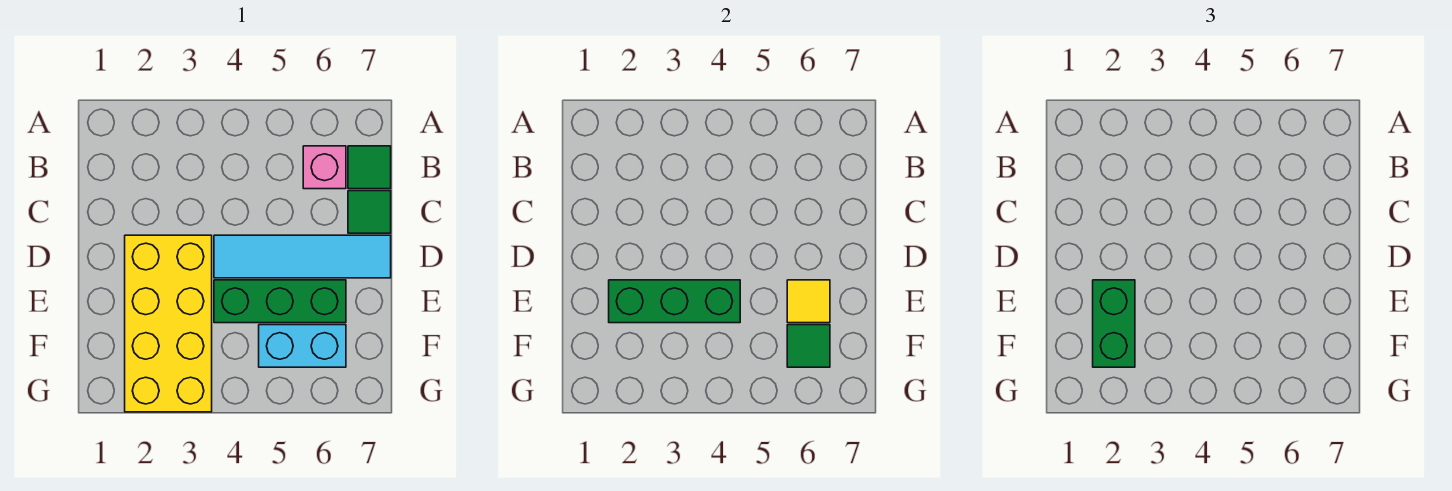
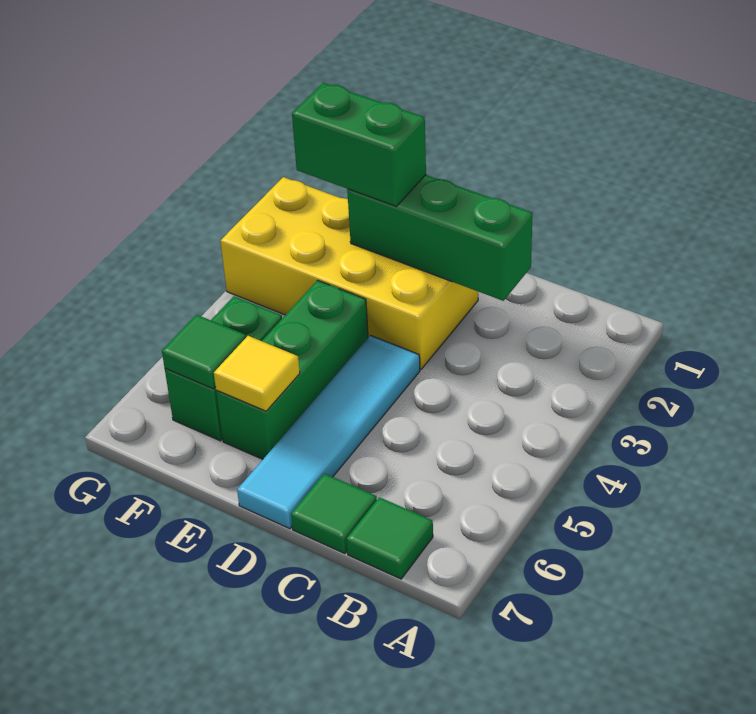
pink brick B6 level 1 -> none
green brick E2:E4 level 2 -> green brick C2:E2 level 2
cyan brick F5:F6 level 1 -> green brick F5:F6 level 1

